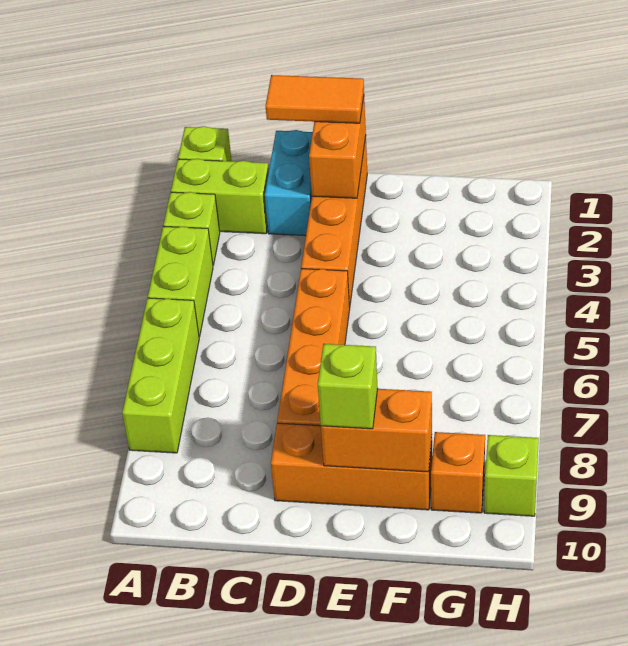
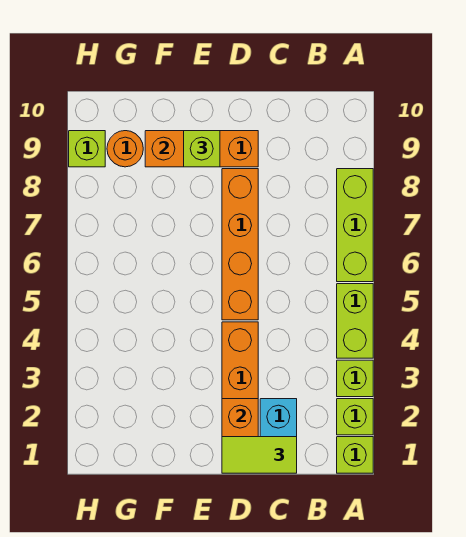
lime brick A2:B2 level 1 -> lime brick A2 level 1
orange tile C1:D1 level 3 -> lime tile C1:D1 level 3
orange brick G9 level 1 -> orange round brick G9 level 1

